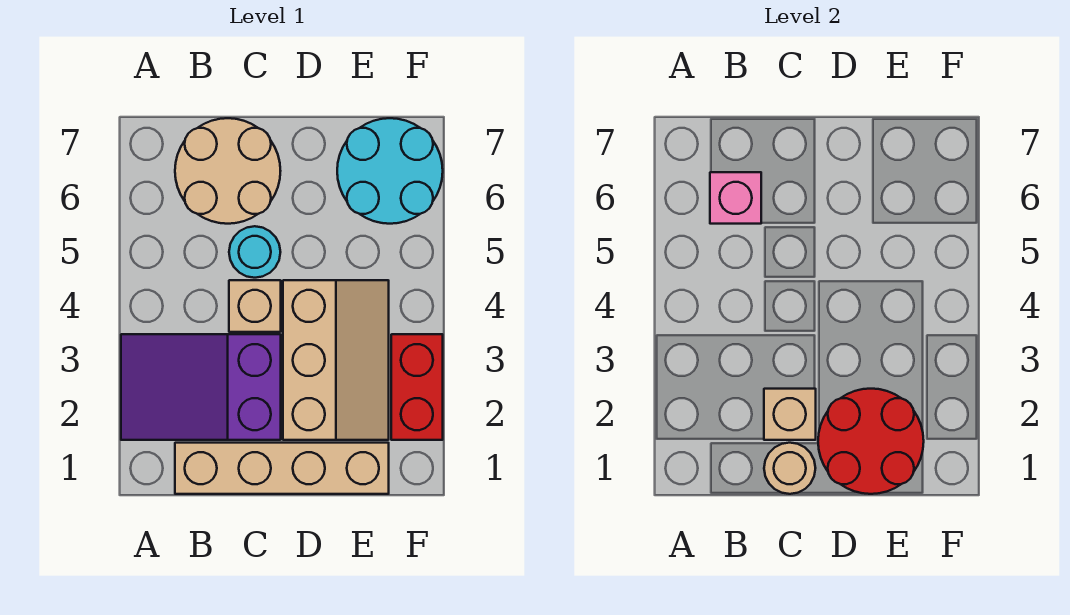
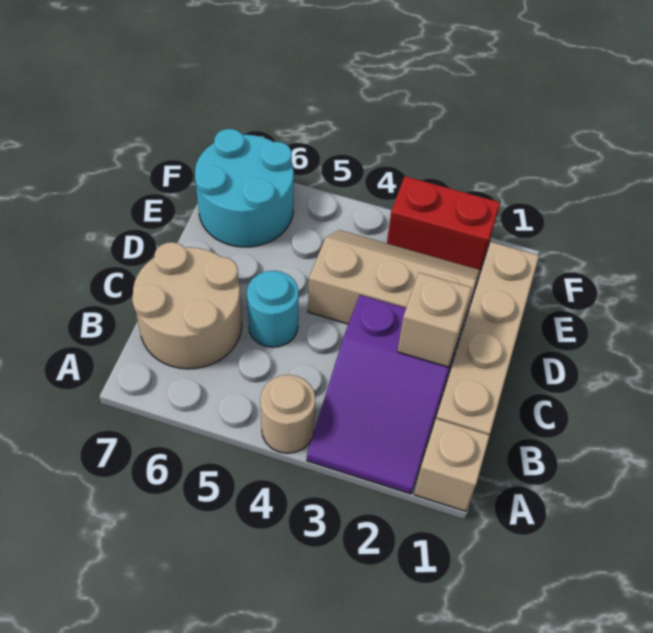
pink brick B6 level 2 -> none
tan round brick C1 level 2 -> tan round brick A4 level 1
tan brick C4 level 1 -> tan brick A1 level 1
red round brick D1:E2 level 2 -> none

